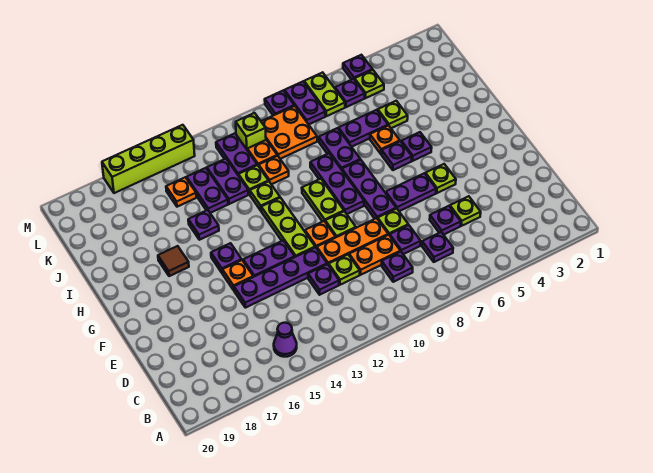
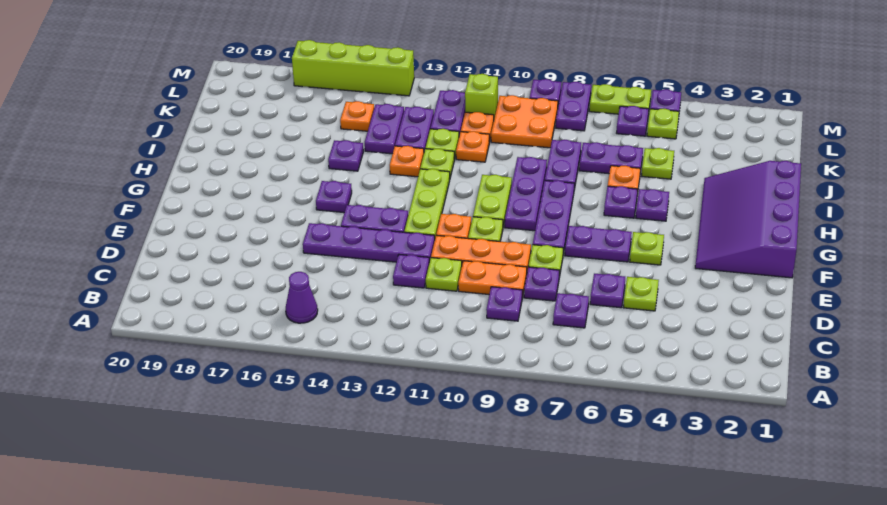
none -> purple slope F1:I3 level 1 top 1
orange plate F15 level 1 -> orange plate I13 level 1
brown tile H17 level 1 -> none
lime plate L7:M7 level 1 -> lime plate M6:M7 level 1

